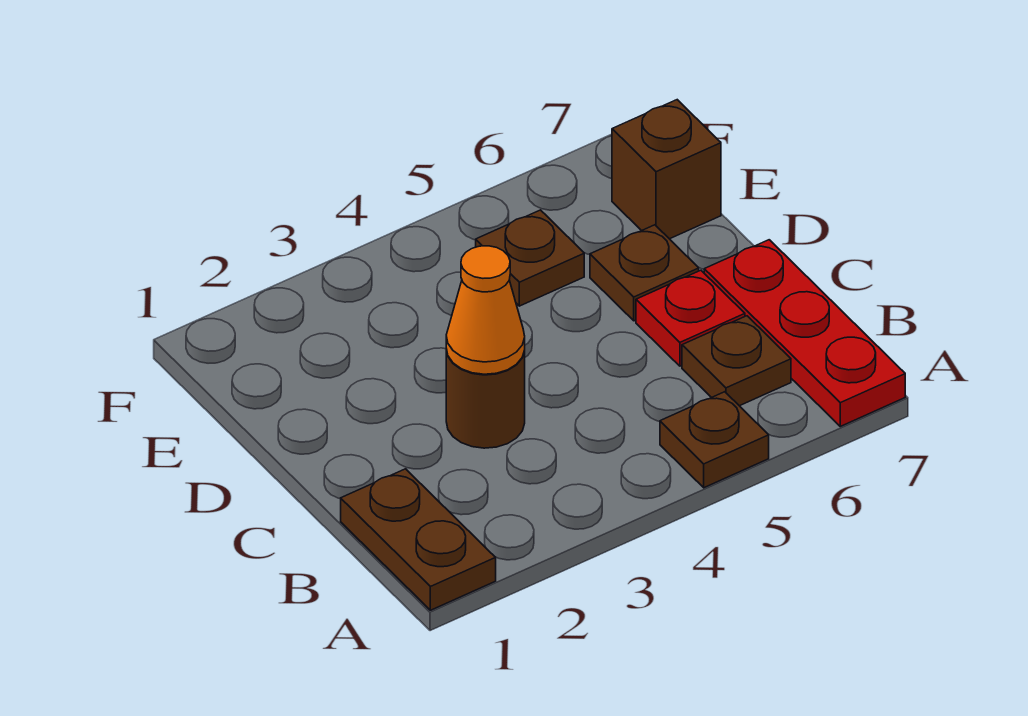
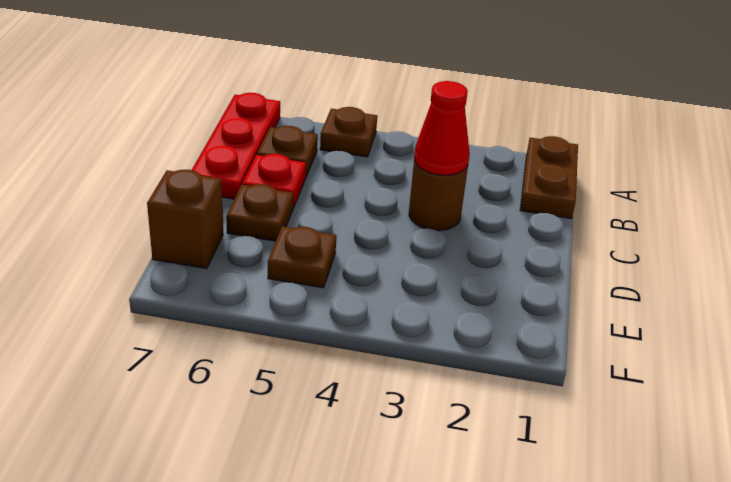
orange cone C3 level 2 -> red cone C3 level 2

